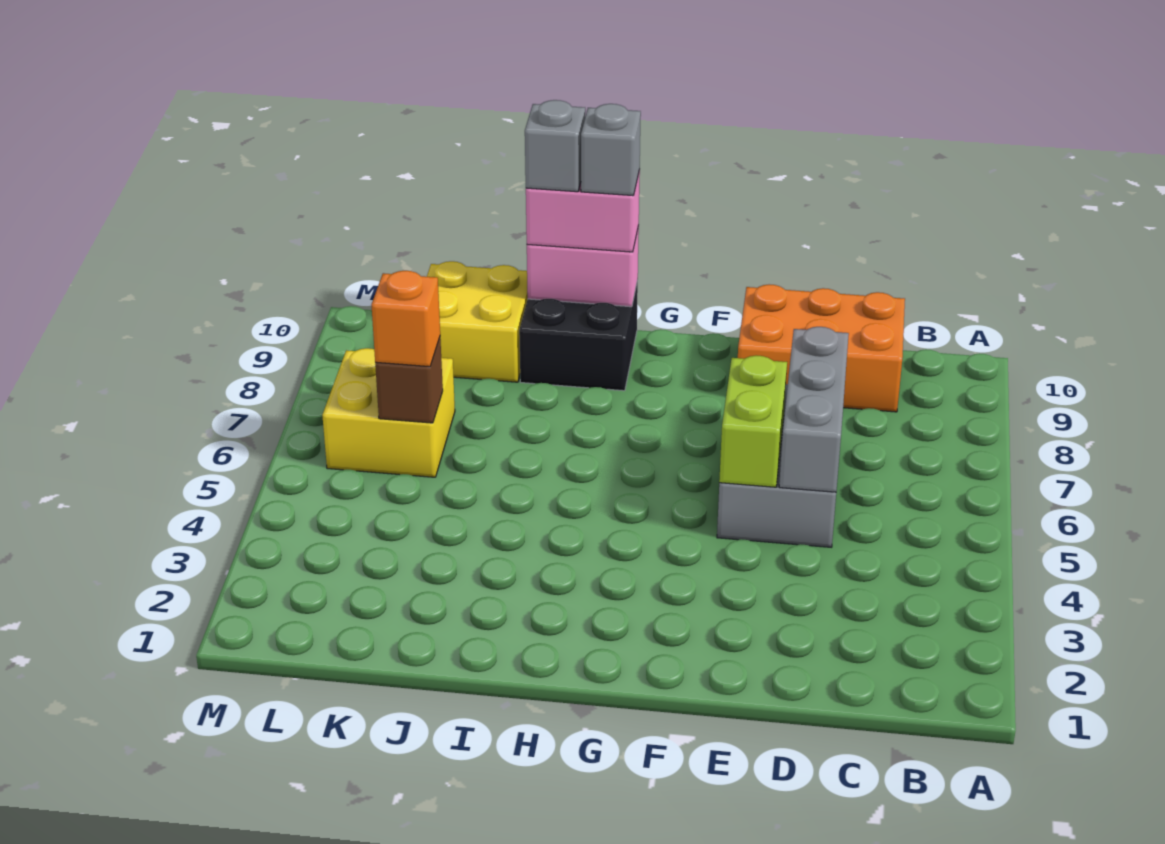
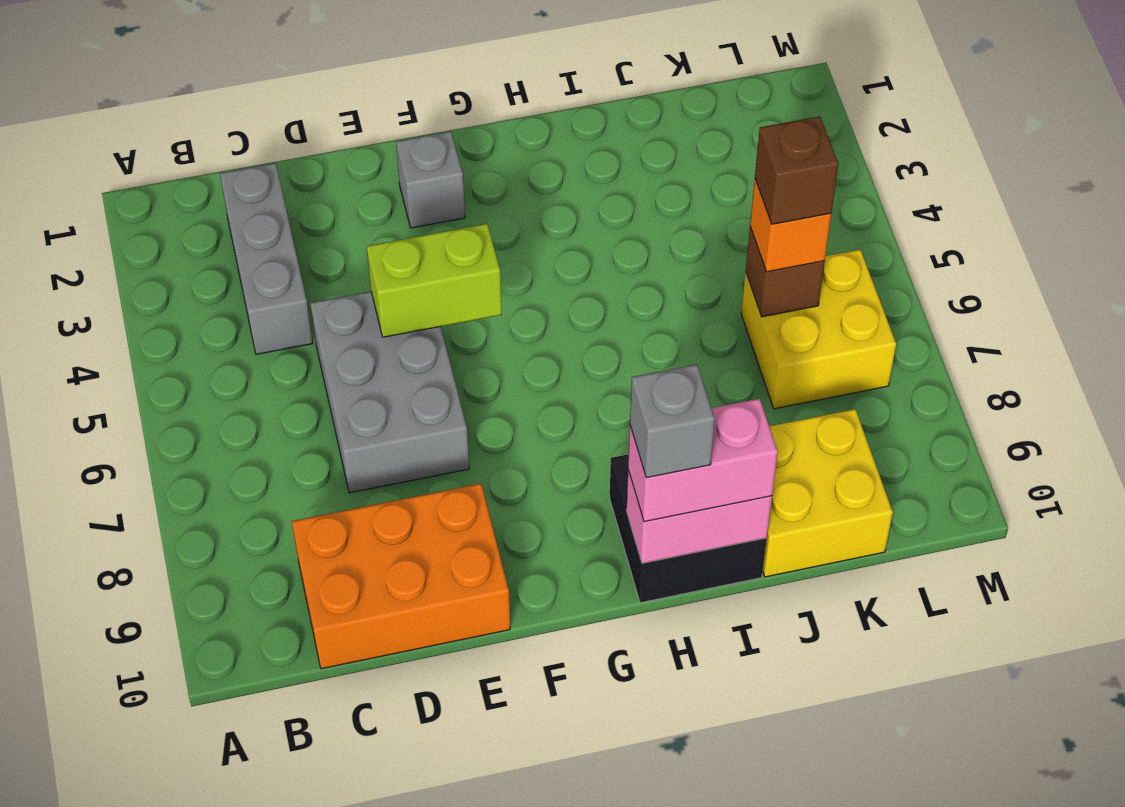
grey brick D5:D7 level 2 -> grey brick C2:C4 level 1
lime brick E5:E6 level 2 -> lime brick E5:F5 level 2
grey brick I10 level 4 -> grey brick F2 level 1
none -> brown brick K6 level 4

